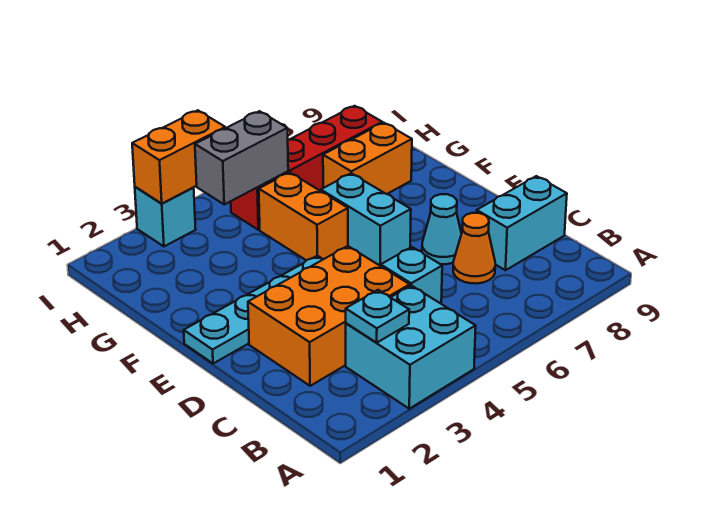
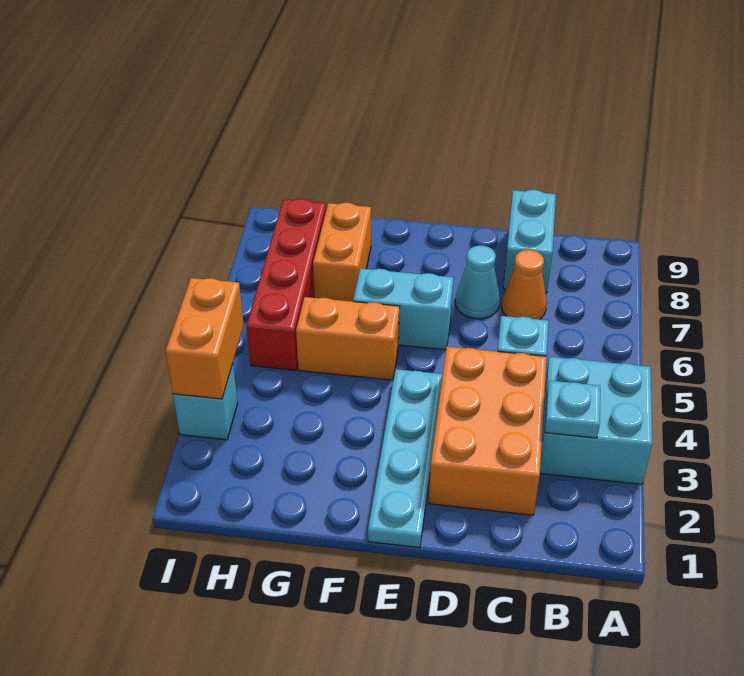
grey brick H4:H5 level 2 -> none

